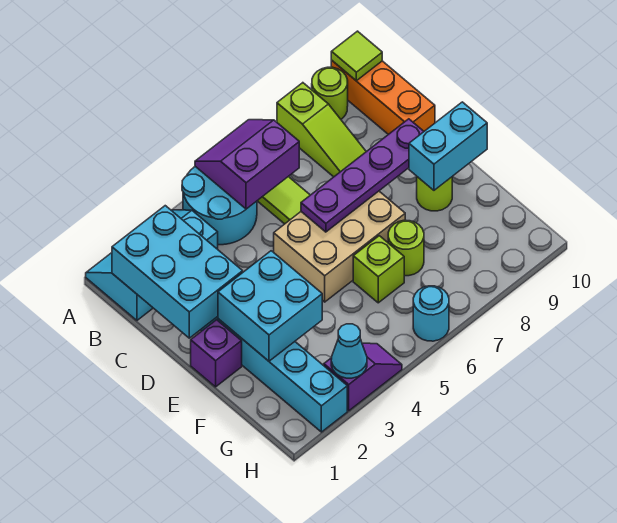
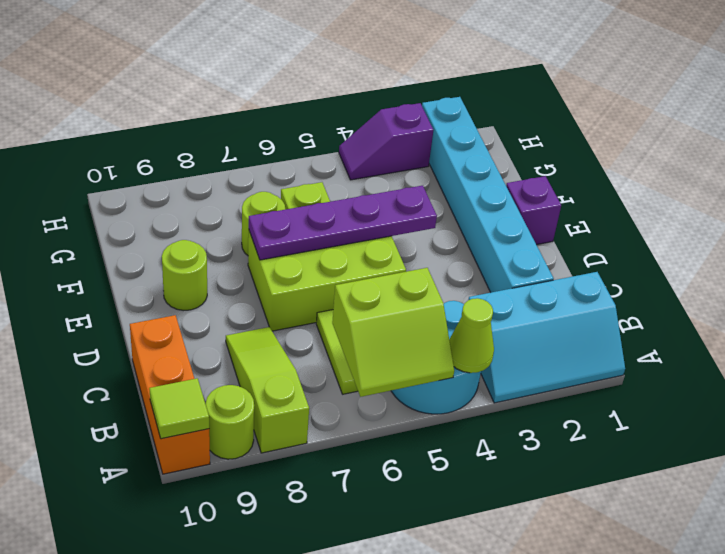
none -> lime cone A4 level 2
purple slope A5:B6 level 2 top B -> lime slope A5:B6 level 2 top B
cyan brick B1:D2 level 2 -> none
tan brick D5:E7 level 1 -> lime brick D5:E7 level 1
purple plate D6:D9 level 2 -> purple plate E4:E7 level 2
cyan brick E2:F3 level 2 -> none
cyan brick E9:E10 level 2 -> none
cyan cone H3 level 2 -> none
cyan round brick H6 level 1 -> none

